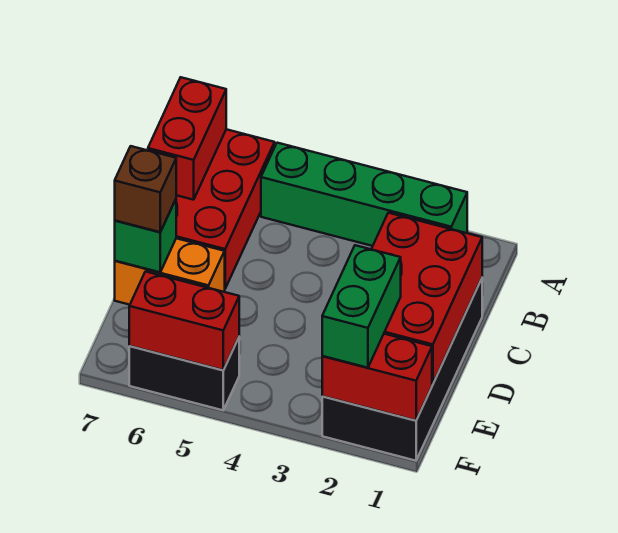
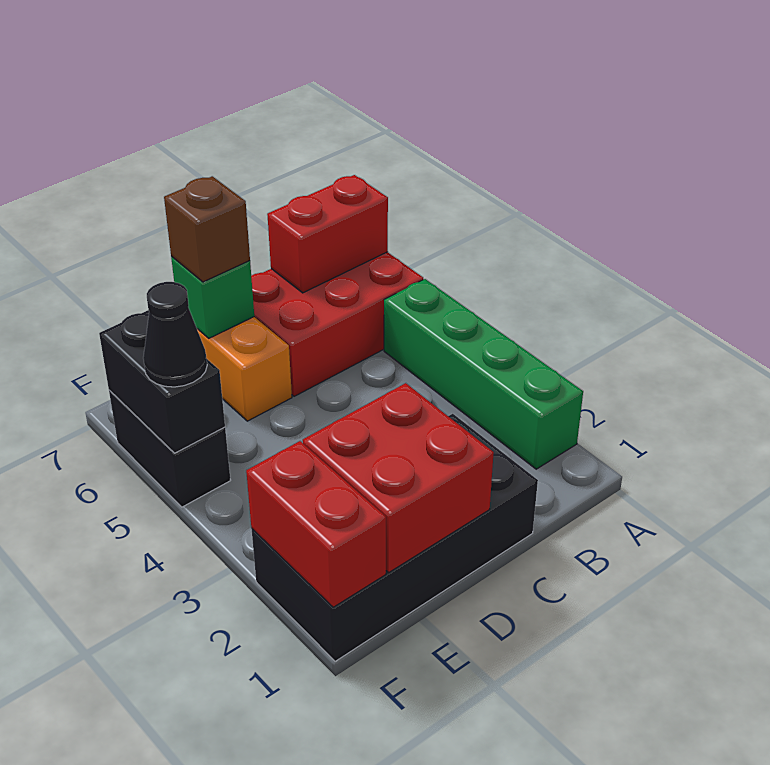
red brick C1:E2 level 2 -> red brick D1:E2 level 2
green brick E2:F2 level 3 -> none
red brick F5:F6 level 2 -> black brick F5:F6 level 2
none -> black cone F5 level 3

